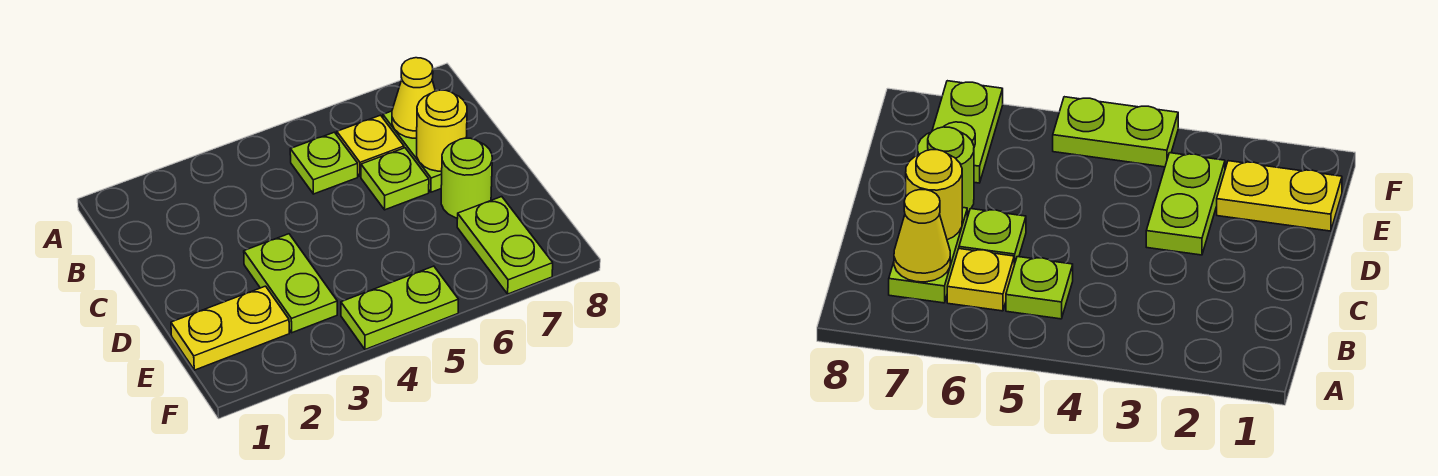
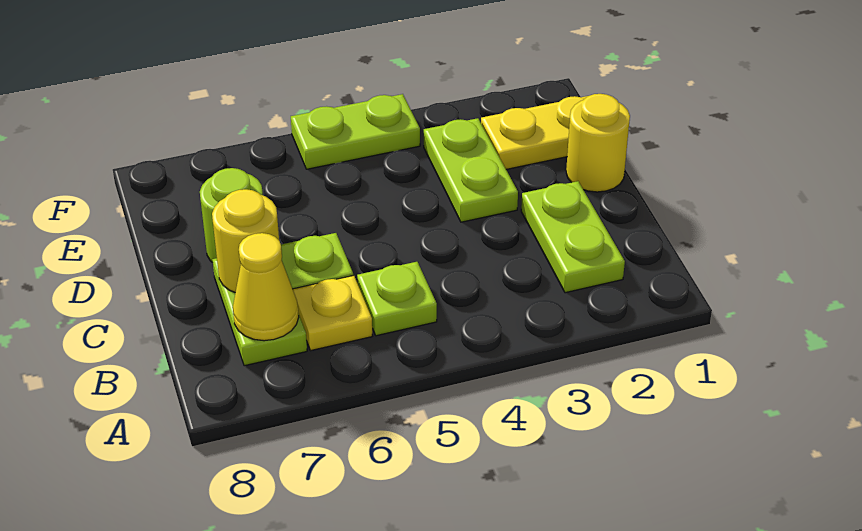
none -> yellow round brick D1 level 1
lime plate E7:F7 level 1 -> lime plate B2:C2 level 1

